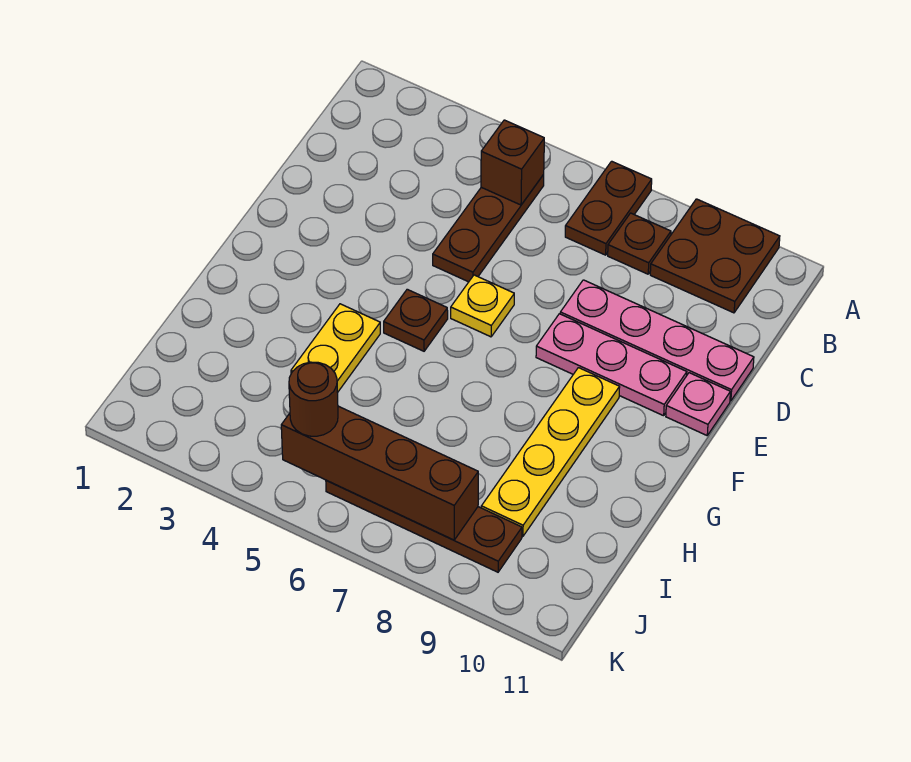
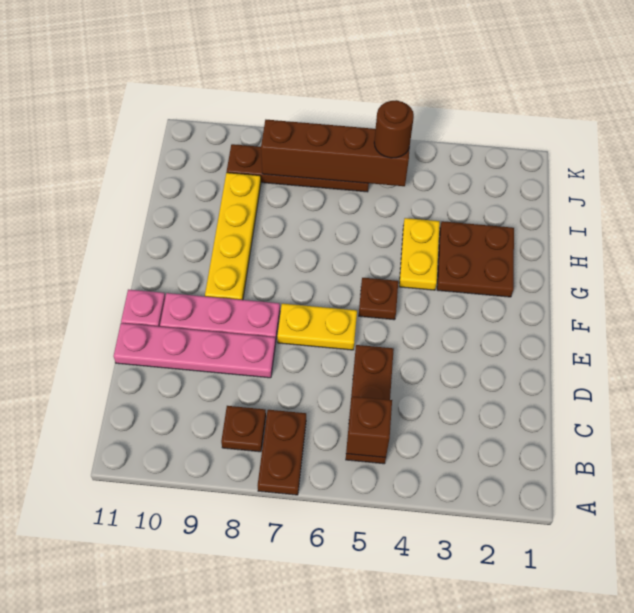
brown plate A9:B10 level 1 -> brown plate G2:H3 level 1
yellow plate E6 level 1 -> yellow plate E6:E7 level 1

